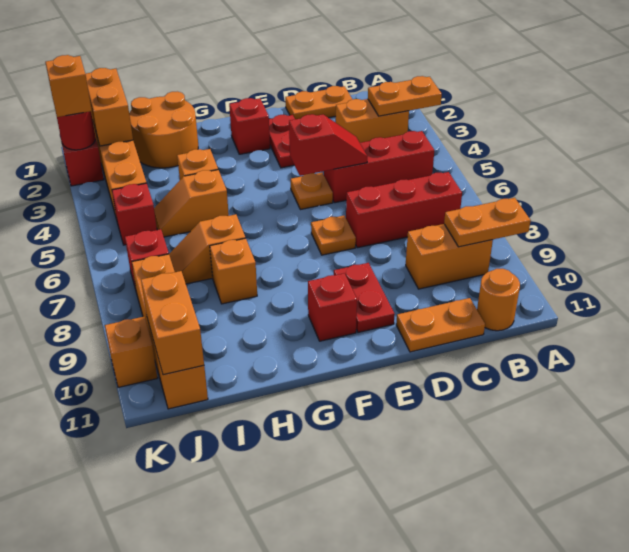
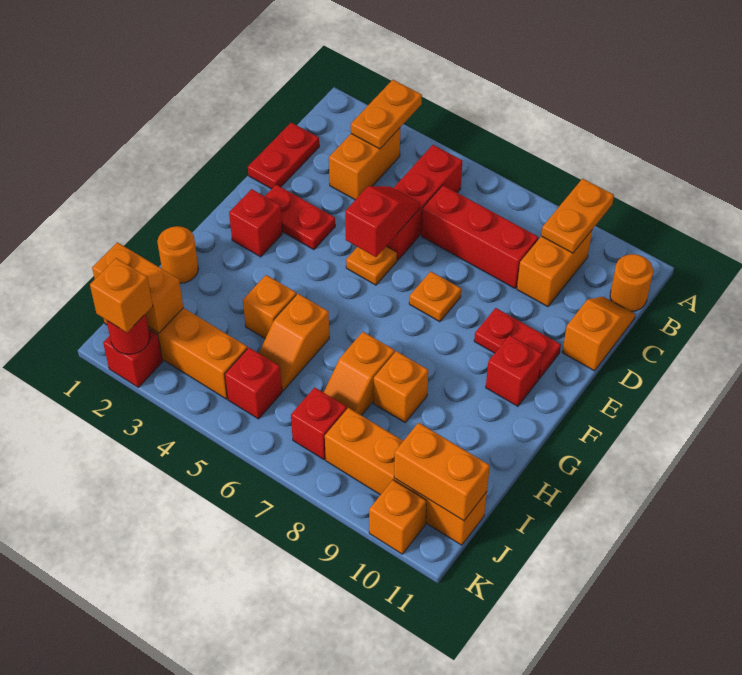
red brick B7:D7 level 1 -> red brick C6:C8 level 1
orange plate C1:D1 level 1 -> red plate C1:D1 level 1
orange plate C11:D11 level 1 -> orange slope C11:D11 level 1 top D
orange round brick H1:I2 level 1 -> orange round brick H1 level 1

